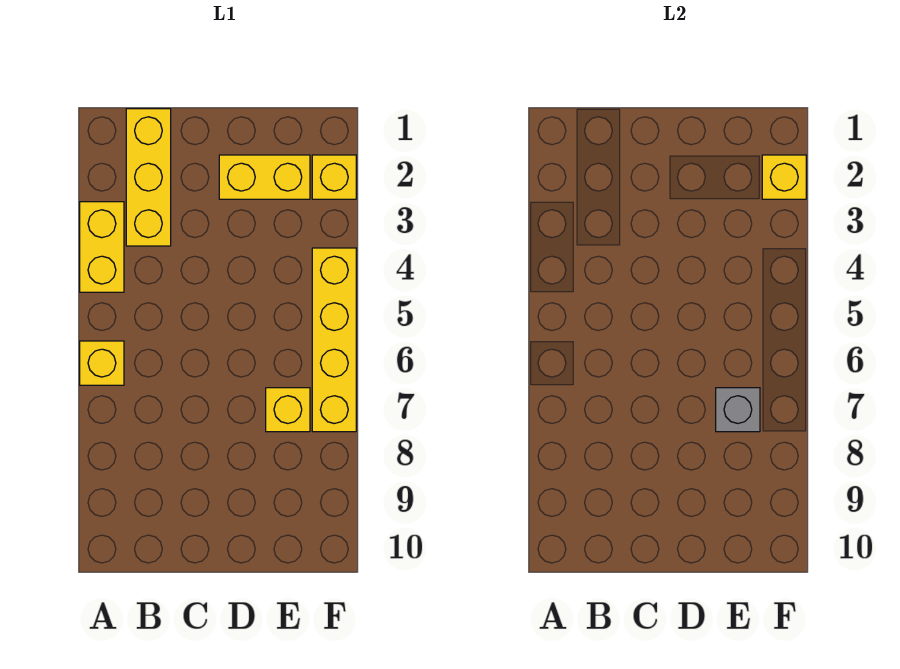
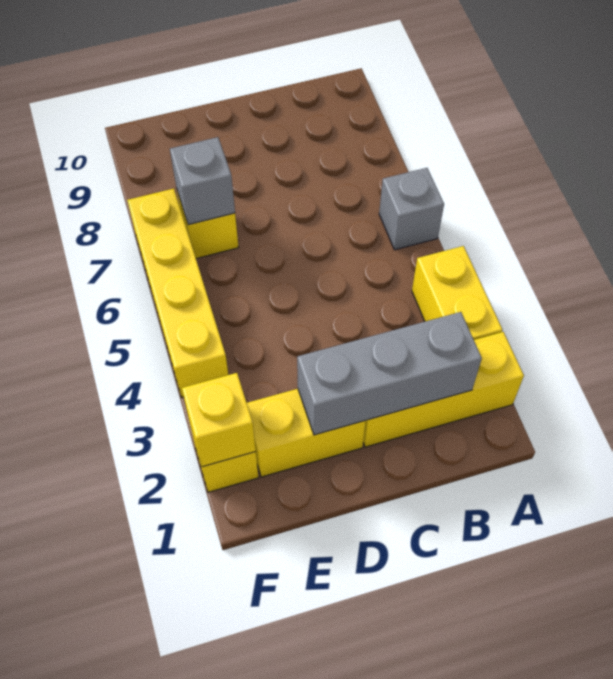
yellow brick A6 level 1 -> grey brick A6 level 1
yellow brick B1:B3 level 1 -> yellow brick A2:C2 level 1
none -> grey brick B2:D2 level 2

